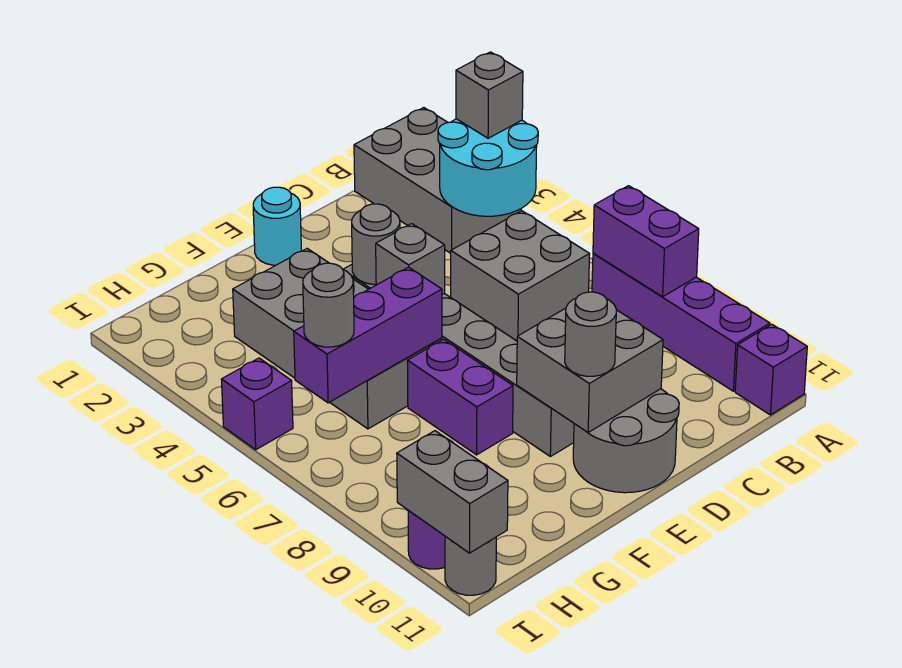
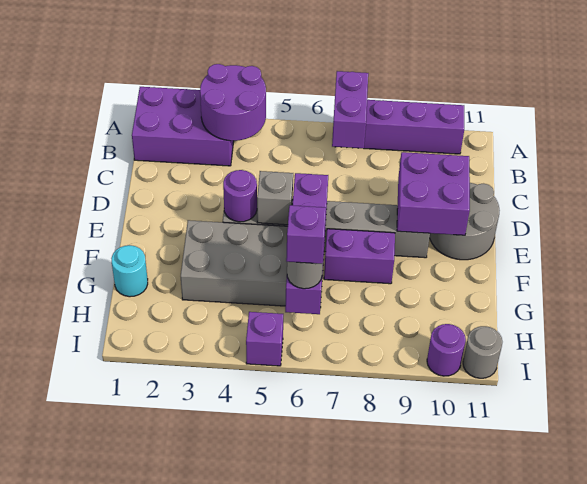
grey brick A1:B3 level 1 -> purple brick A1:B3 level 1
cyan round brick A3:B4 level 2 -> purple round brick A3:B4 level 2
grey brick A3 level 3 -> none
purple brick A7:A8 level 2 -> purple brick A7:B7 level 2
purple brick A11 level 1 -> purple brick H6 level 4
grey brick B5:C6 level 1 -> none
grey brick D9:E10 level 2 -> purple brick D9:E10 level 2
cyan round brick E1 level 1 -> cyan round brick G1 level 1
grey round brick E4 level 2 -> purple round brick E4 level 2
grey round brick E10 level 3 -> none
purple brick F6:H6 level 2 -> purple brick E6:H6 level 2
grey brick I10:I11 level 2 -> none

